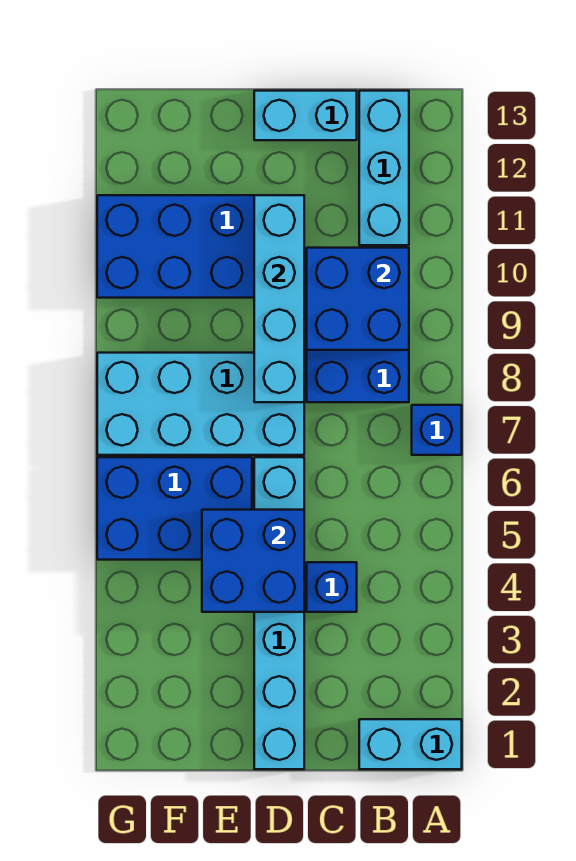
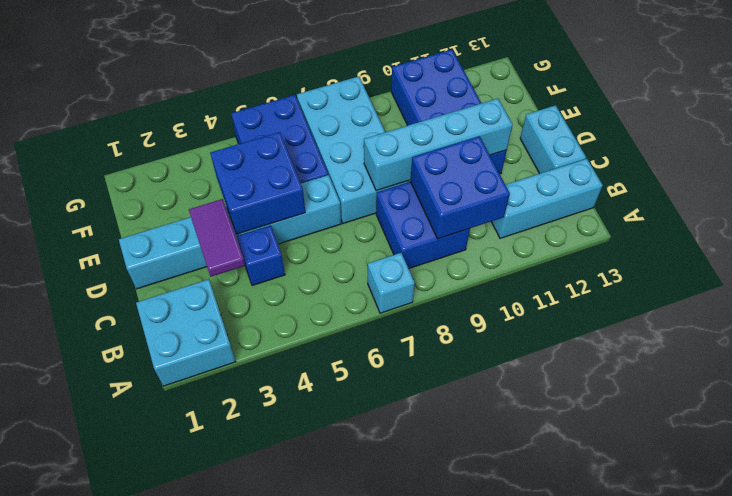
cyan brick A1:B1 level 1 -> cyan brick A1:B2 level 1
blue brick A7 level 1 -> cyan brick A7 level 1
none -> purple tile C3:D3 level 2

